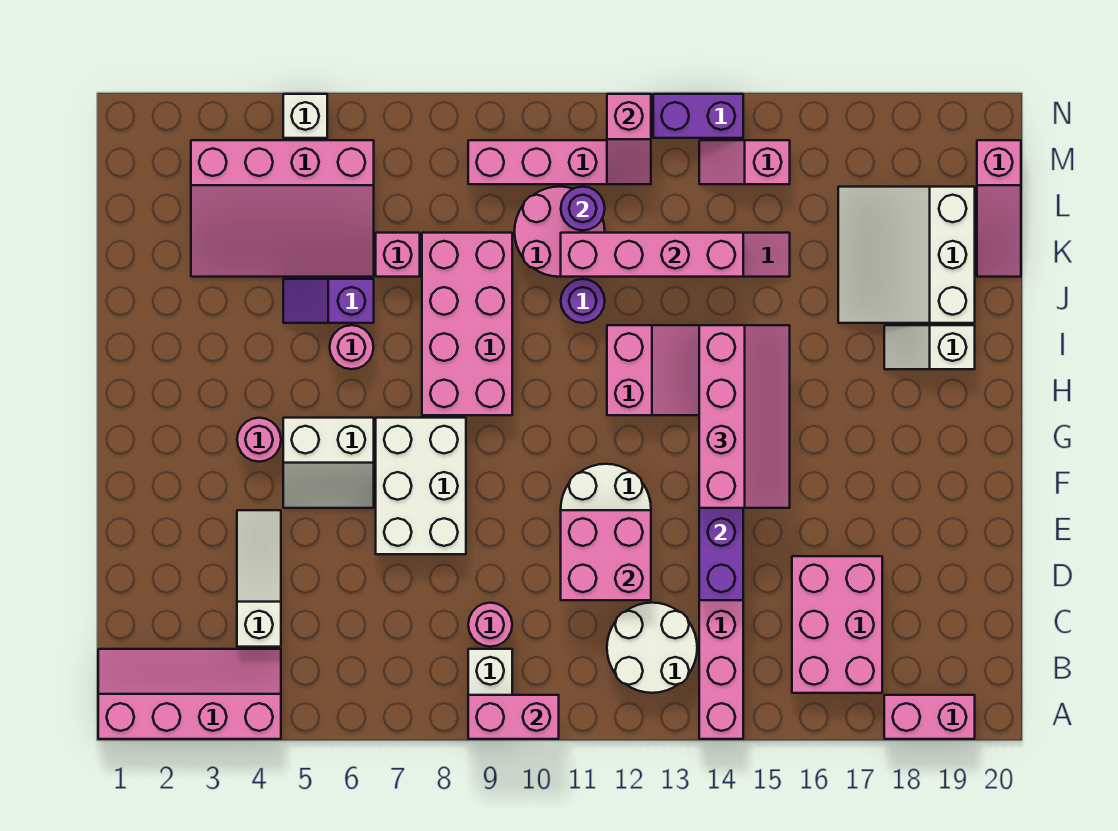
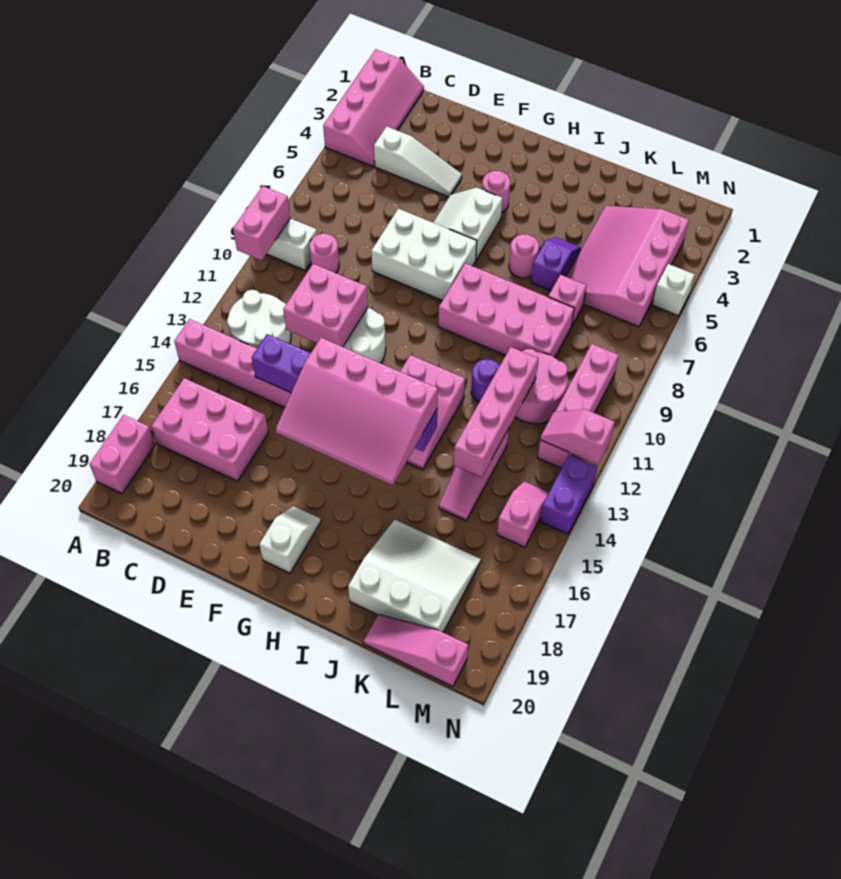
pink slope F14:I15 level 3 top 14 -> pink slope F14:I16 level 3 top 14
white slope I18:I19 level 1 top 19 -> white slope G18:G19 level 1 top 19
purple round brick L11 level 2 -> none

